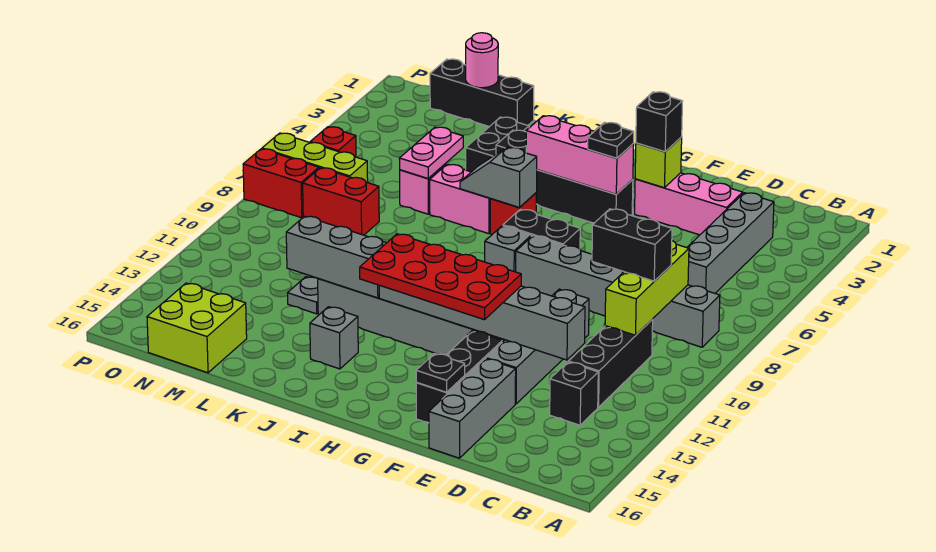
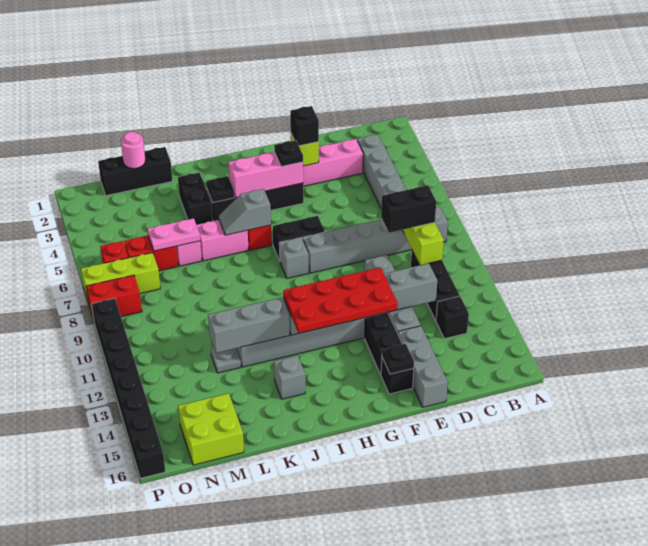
pink plate L5:L6 level 2 -> pink plate L6:M6 level 2
red brick M8:N8 level 1 -> red brick M6:N6 level 1
none -> black brick P9:P16 level 1

